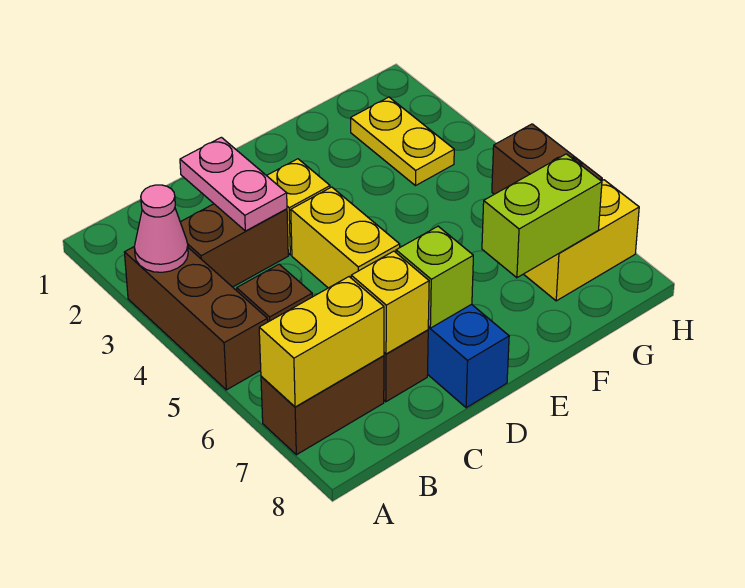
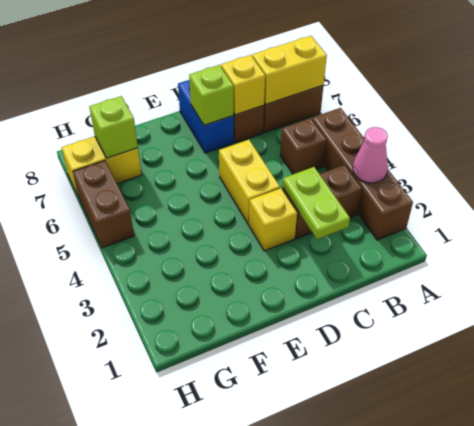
brown brick A3:A5 level 1 -> brown brick A2:A5 level 1
pink plate C2:C3 level 2 -> lime plate C2:C3 level 2
lime brick F7:G7 level 2 -> lime brick G7 level 2
yellow plate G2:G3 level 1 -> none

